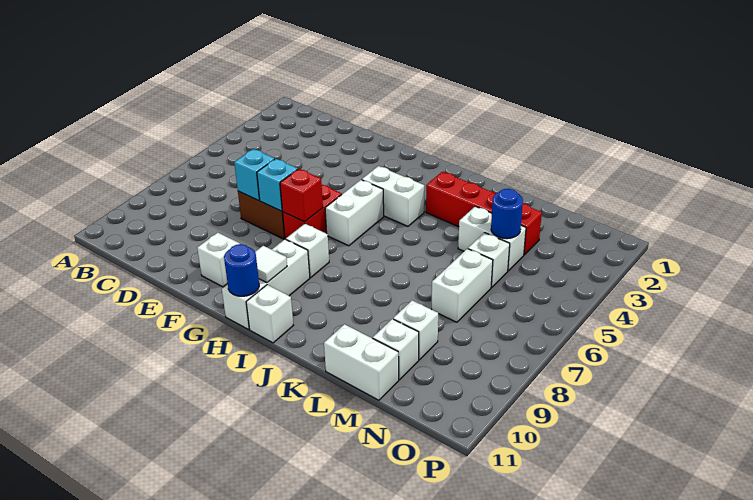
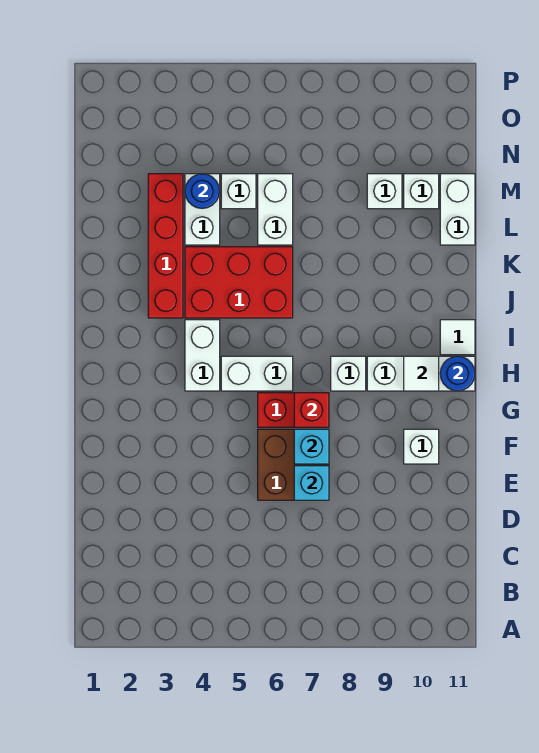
white brick I11 level 1 -> white tile I11 level 1
none -> red brick J4:K6 level 1
white brick M6:M7 level 1 -> white brick L6:M6 level 1

